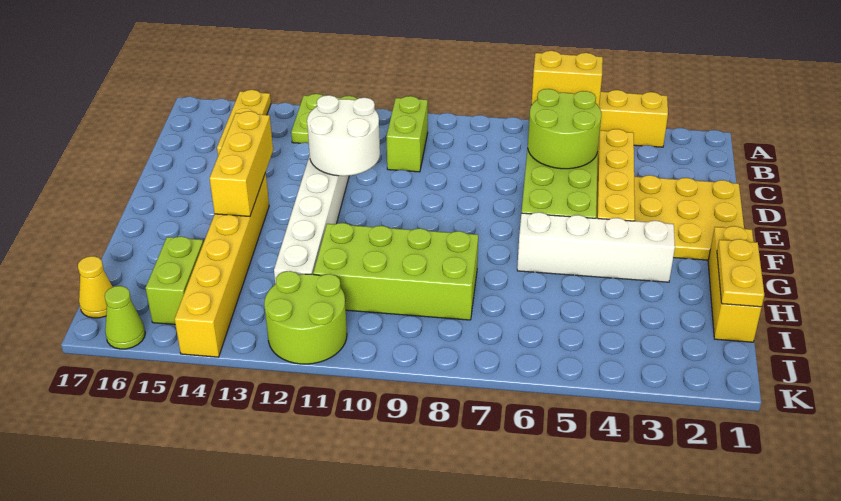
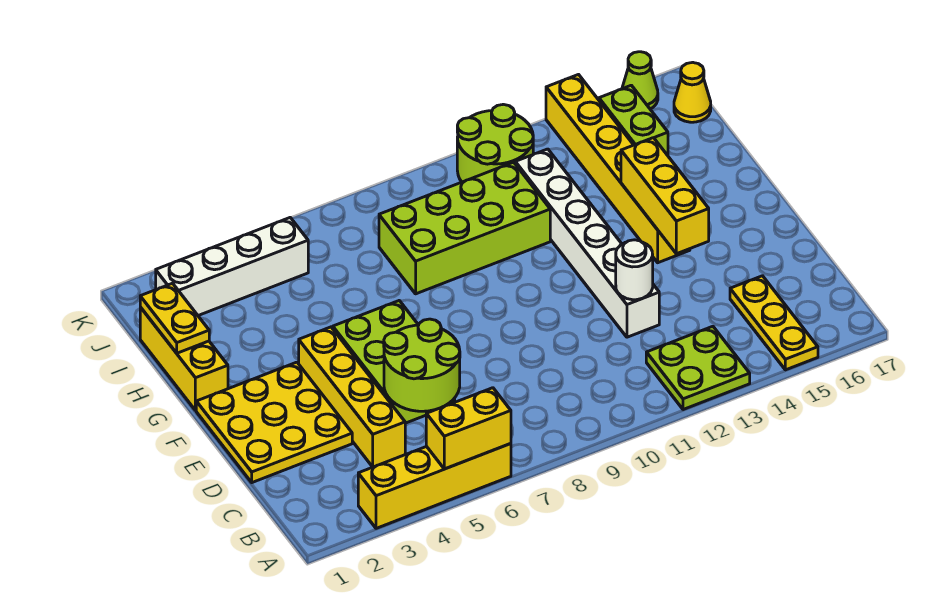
lime brick B10:C10 level 1 -> none
white round brick D11:E12 level 2 -> white round brick D12 level 2
white brick G3:G6 level 1 -> white brick J2:J5 level 1

